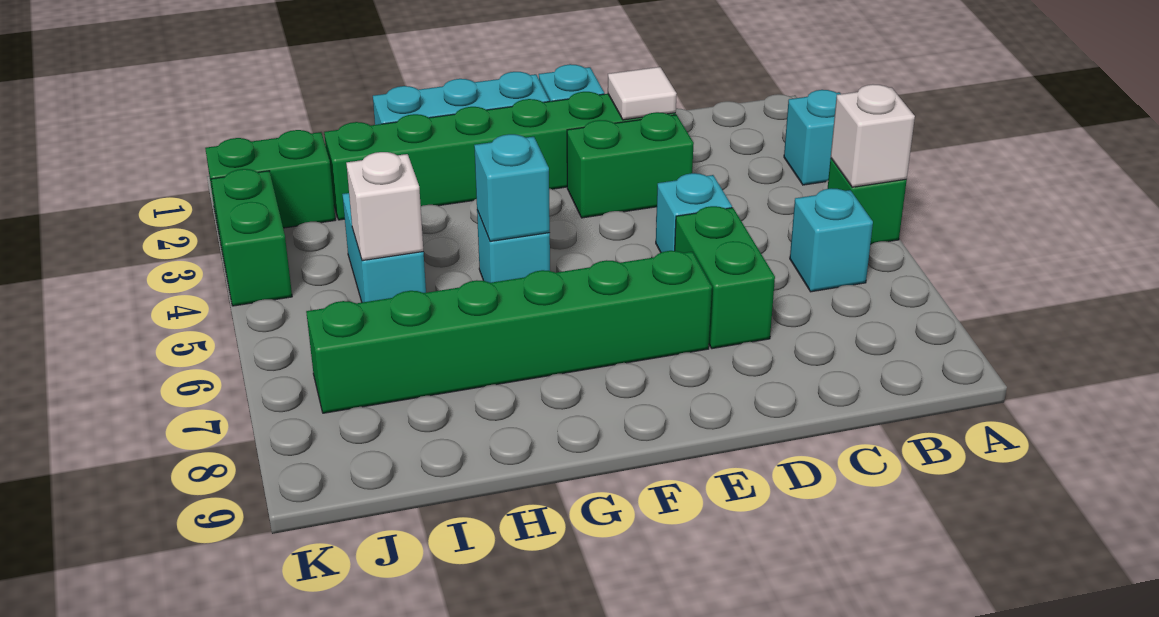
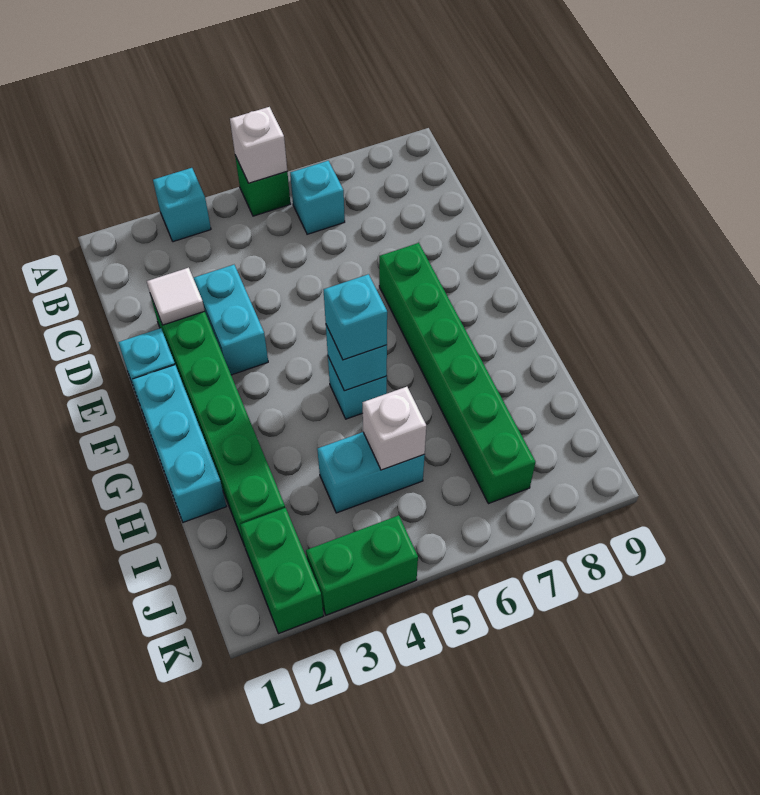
green brick D3:E3 level 1 -> cyan brick D3:E3 level 1
cyan brick D5 level 1 -> cyan brick G5 level 3
green brick D6:D7 level 1 -> none

